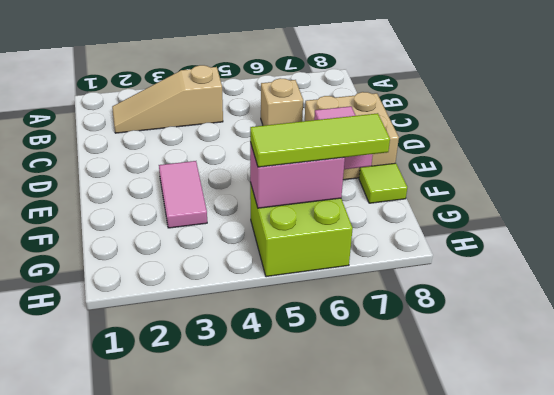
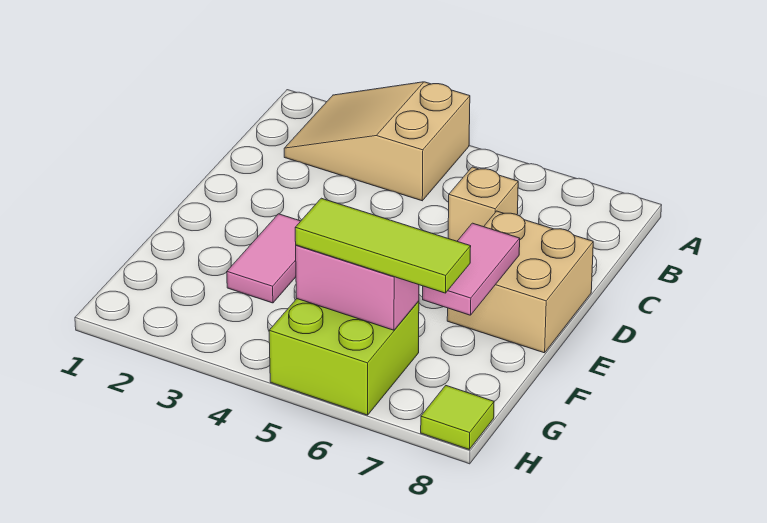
tan slope B2:B4 level 1 top 4 -> tan slope A2:B4 level 1 top 4
lime tile F8 level 1 -> lime tile H8 level 1

